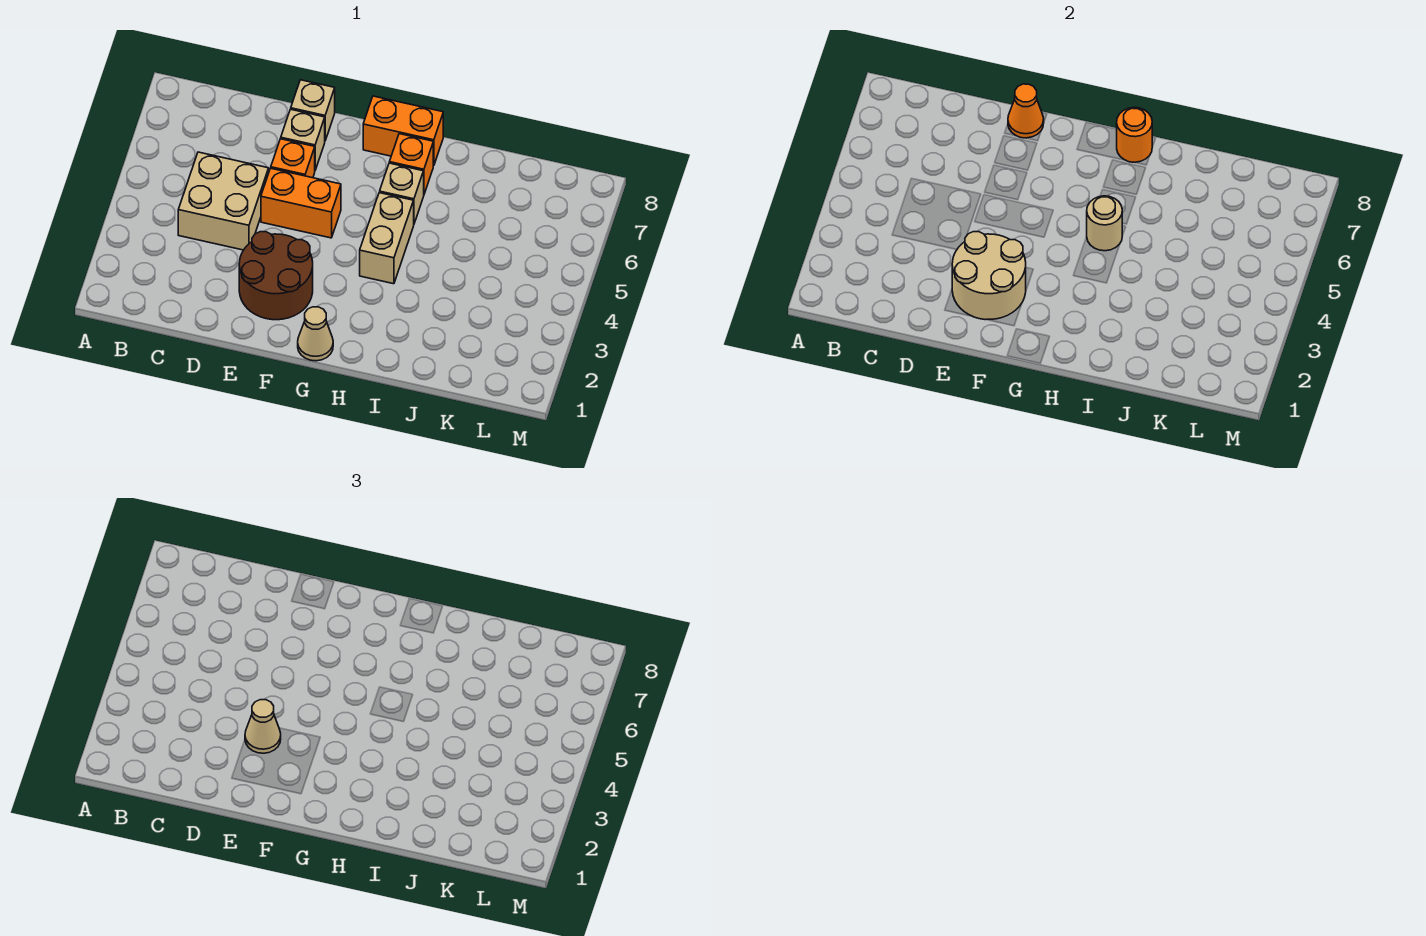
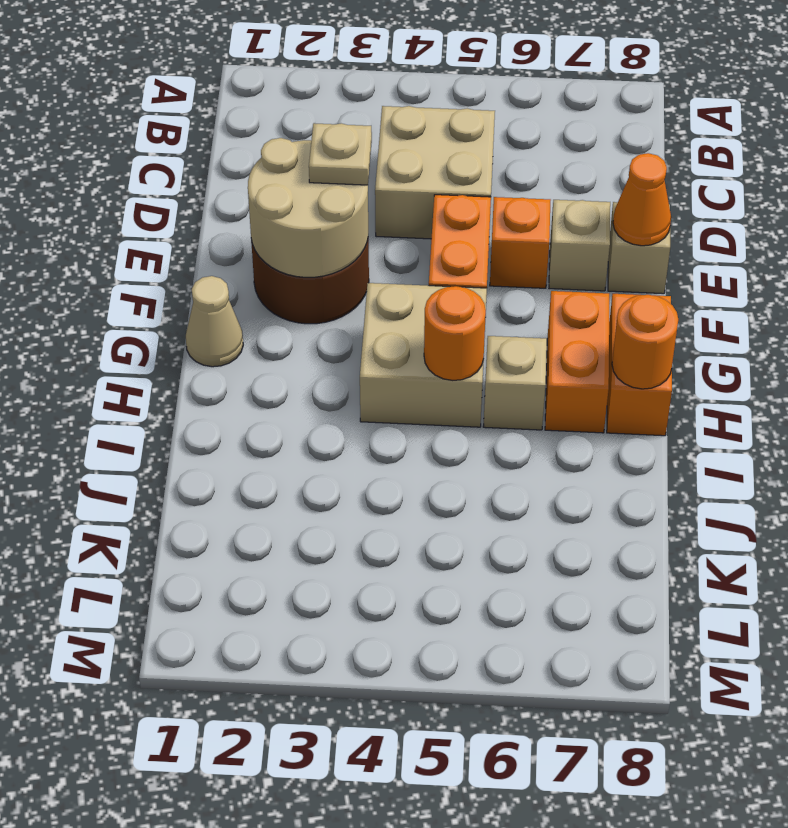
tan cone E3 level 3 -> tan plate E3 level 3
tan brick H4:H5 level 1 -> tan brick G4:H5 level 1
tan round brick H5 level 2 -> orange round brick H5 level 2
orange brick H7 level 1 -> orange brick G7:H7 level 1

